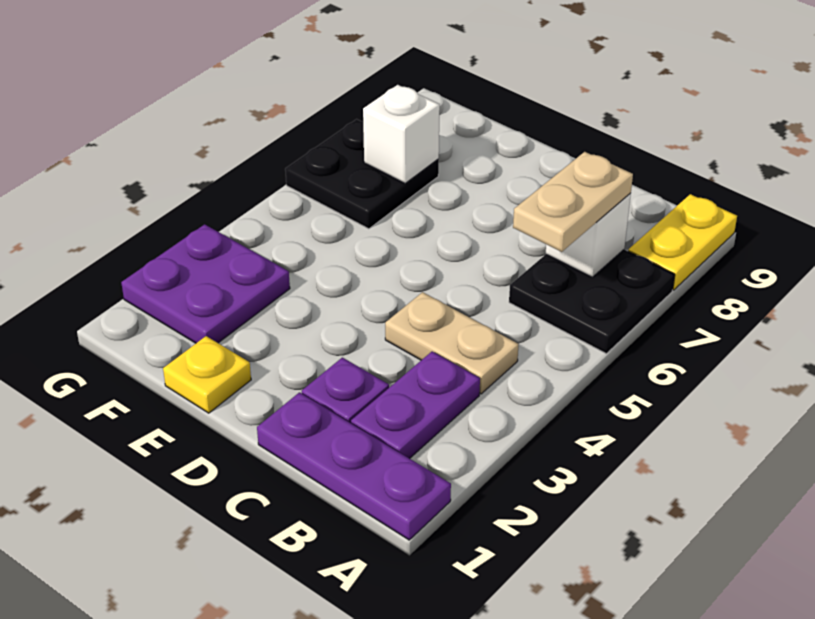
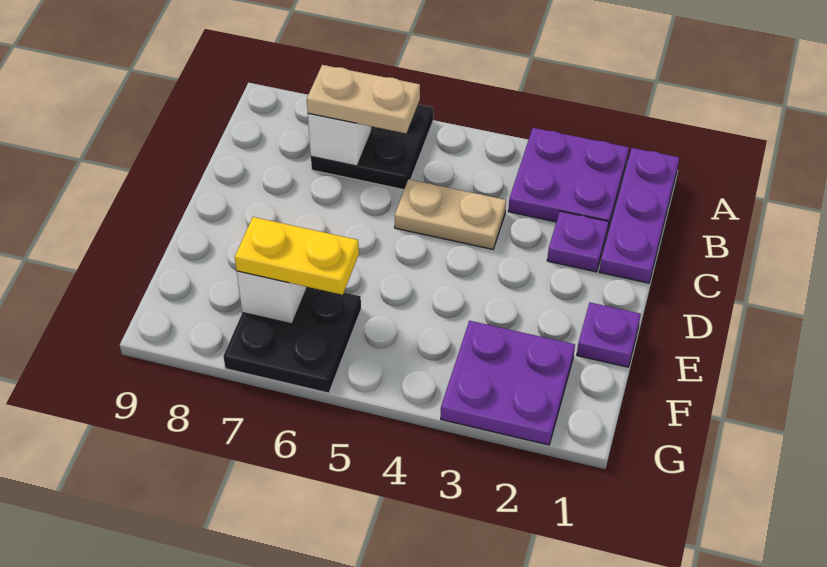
yellow plate A8:A9 level 1 -> yellow plate F6:F7 level 3
purple plate B2:B3 level 1 -> purple plate A2:B3 level 1
tan plate B4:C4 level 1 -> tan plate C4:C5 level 1
yellow plate E1 level 1 -> purple plate E1 level 1

